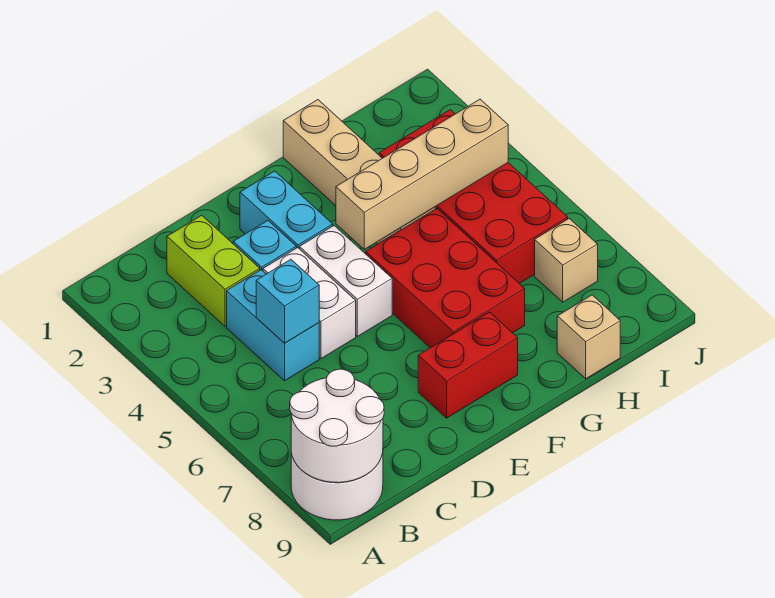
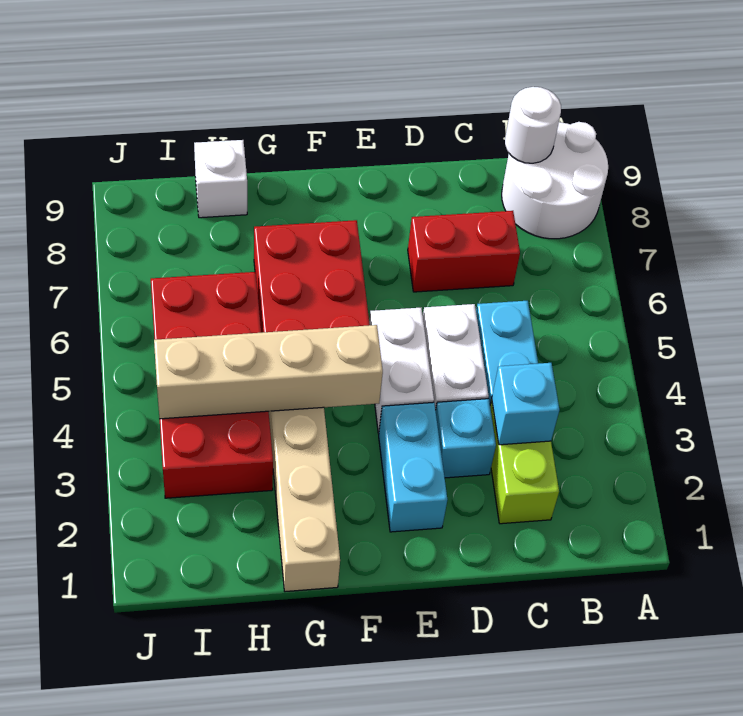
white round brick A8:B9 level 2 -> white round brick B9 level 2
cyan brick C5 level 2 -> cyan brick C3 level 2
red brick E8:F8 level 1 -> red brick C7:D7 level 1
tan brick H9 level 1 -> white brick H9 level 1
tan brick I7 level 1 -> none

